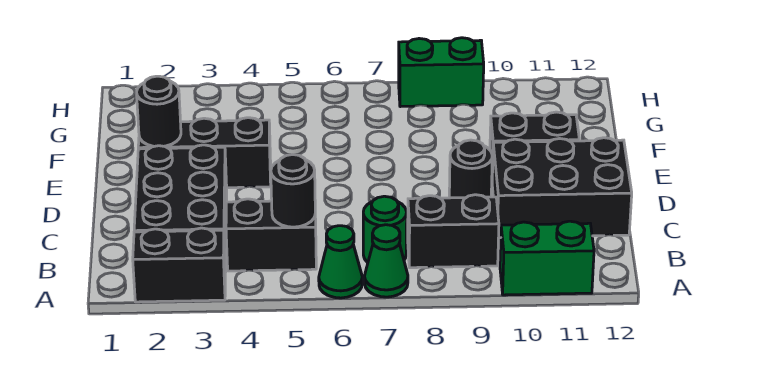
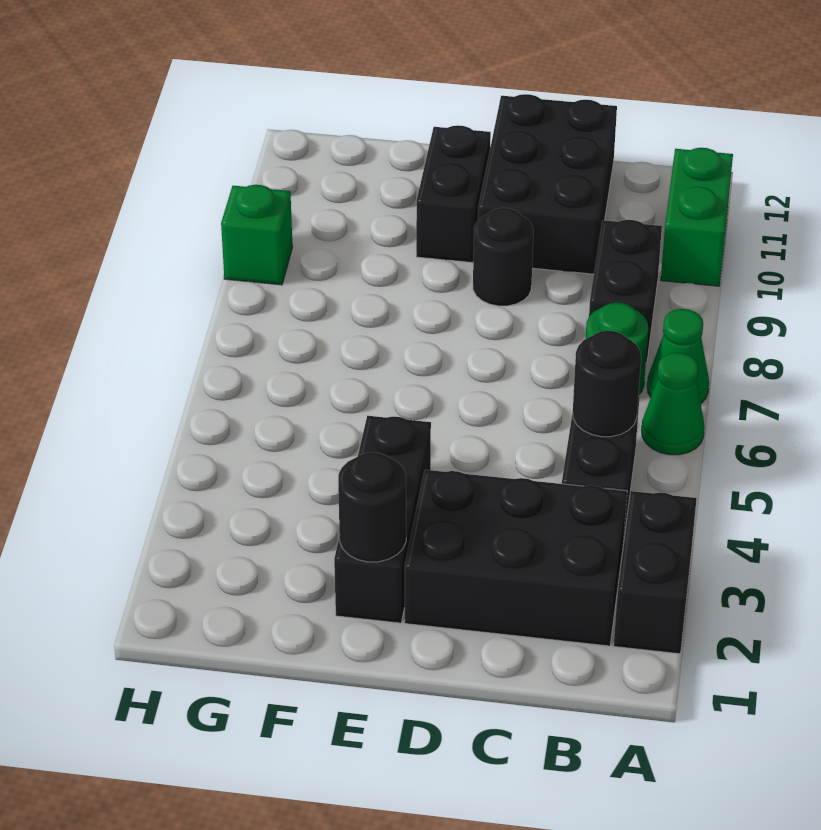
green brick H8:H9 level 1 -> green brick H9 level 1

